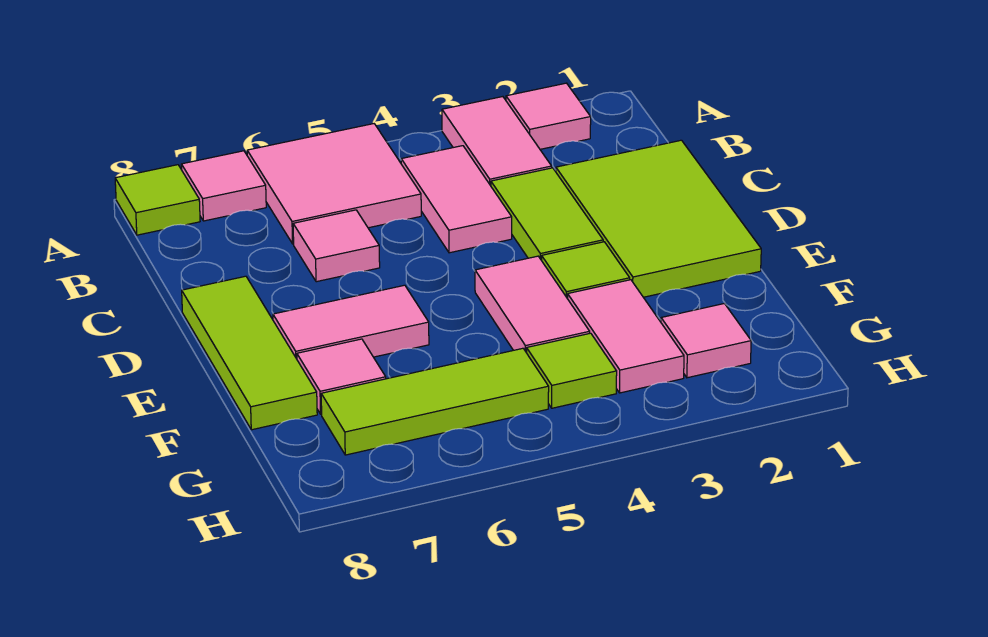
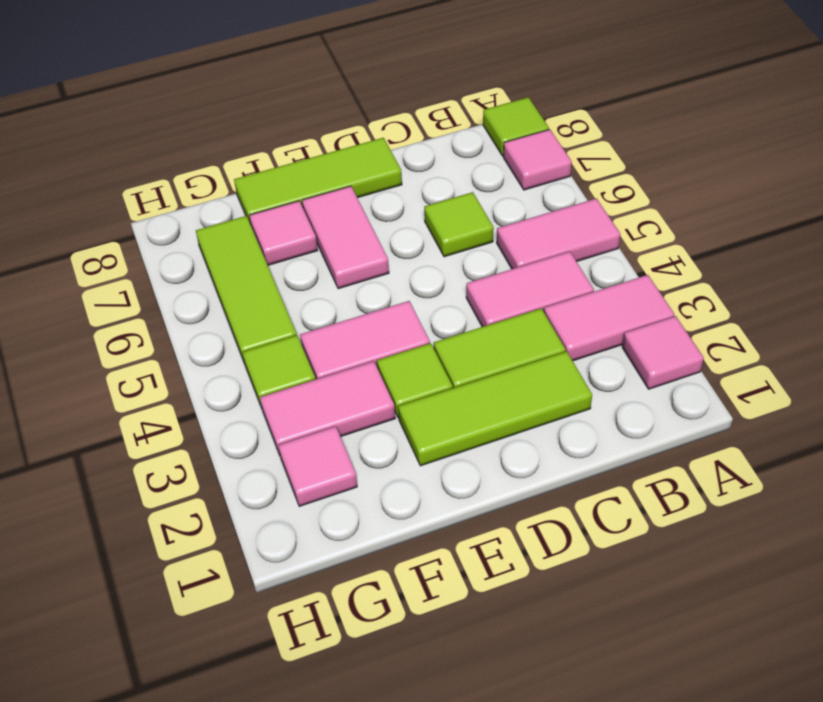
pink tile A5:B6 level 1 -> pink tile A5:B5 level 1
lime tile C1:E2 level 1 -> lime tile C2:E2 level 1
pink tile C6 level 1 -> lime tile C6 level 1

